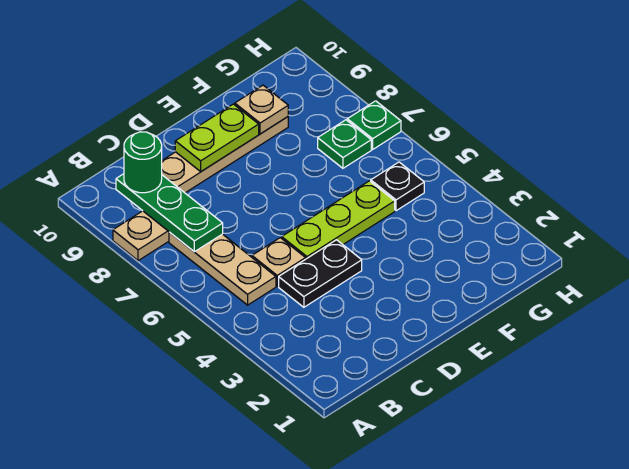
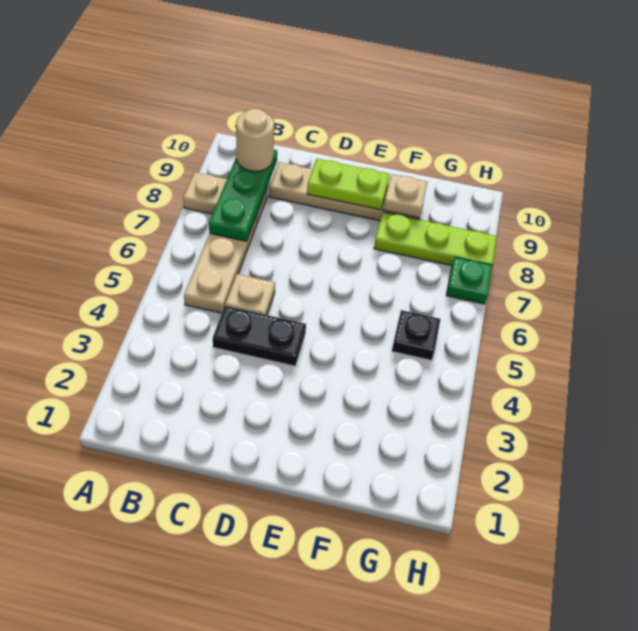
green round brick B9 level 3 -> tan round brick B9 level 3
lime plate D5:F5 level 1 -> lime plate F8:H8 level 1
green plate G7 level 1 -> none

